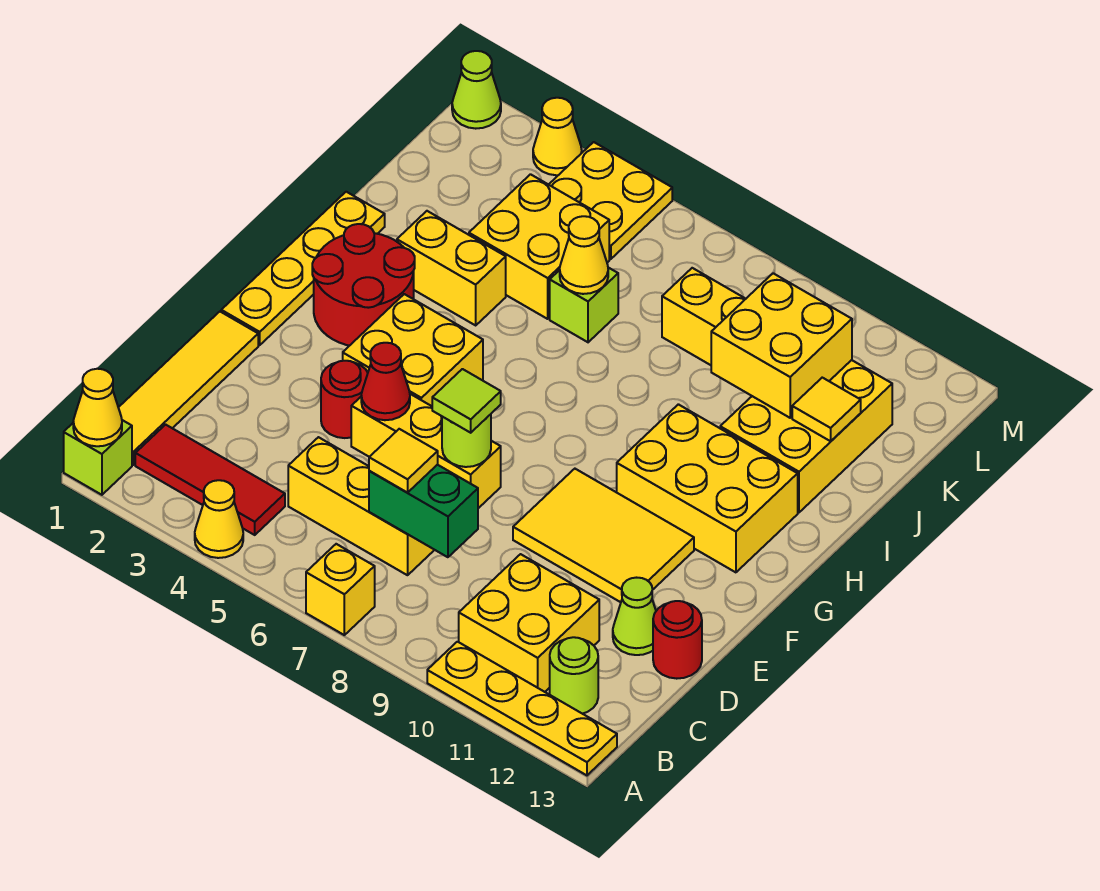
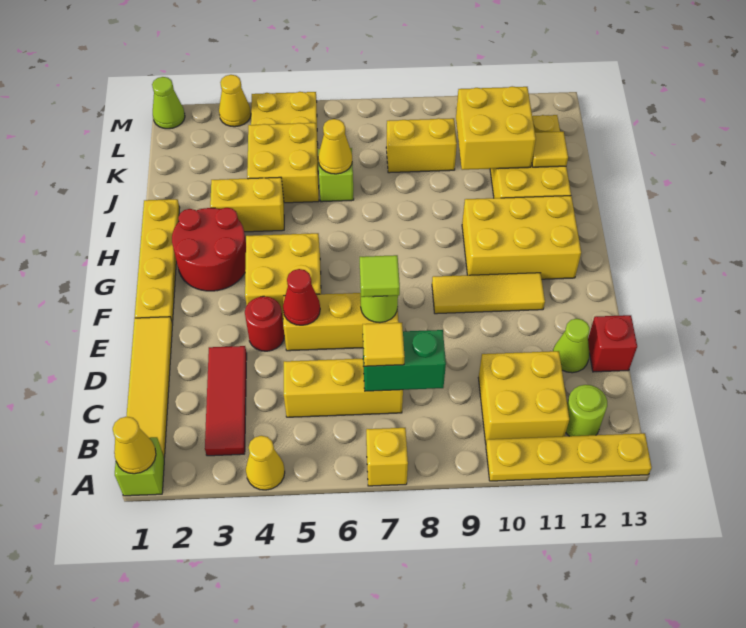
red tile B2:B4 level 1 -> red tile B3:D3 level 1
red round brick D13 level 1 -> red brick D13 level 1
yellow tile E9:F11 level 1 -> yellow tile F9:F11 level 1

